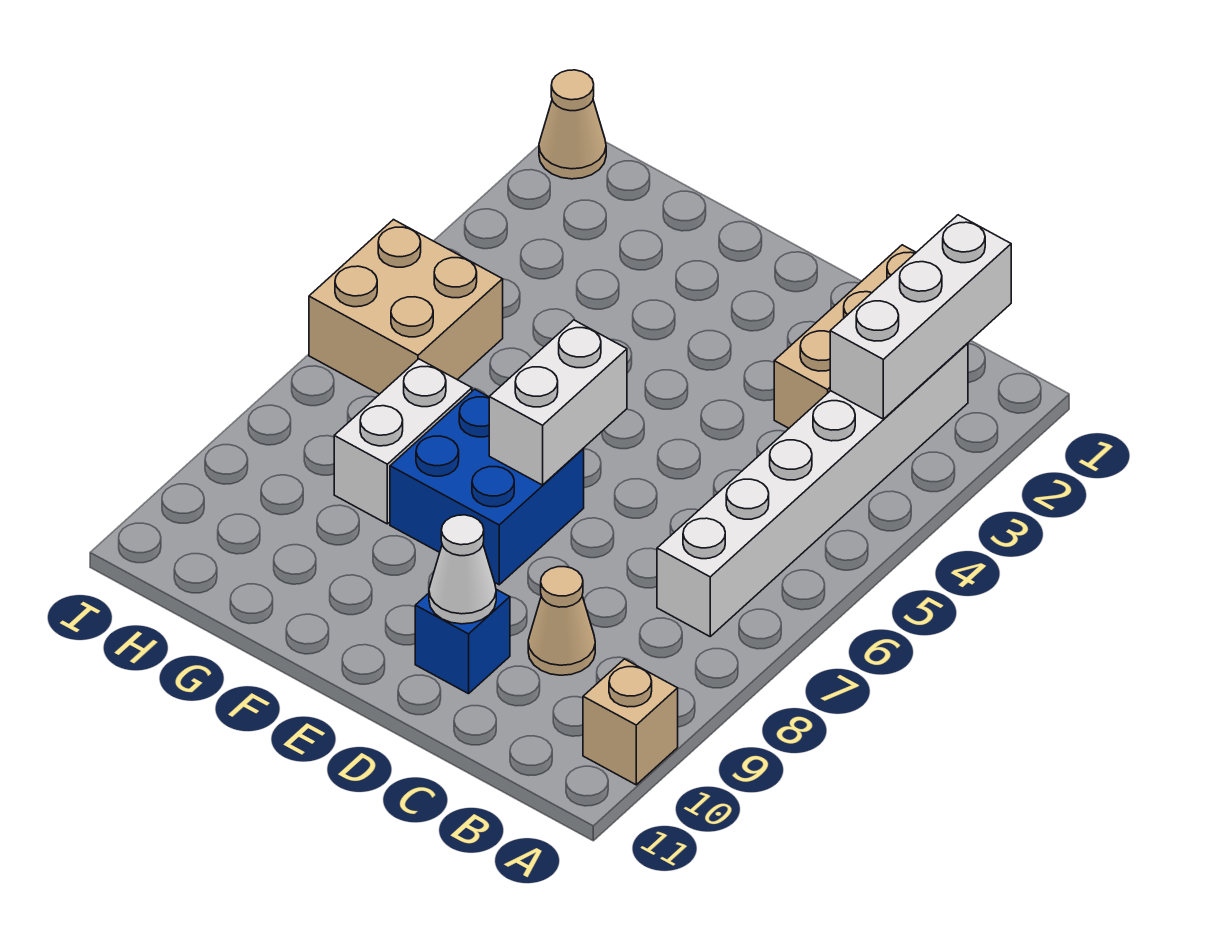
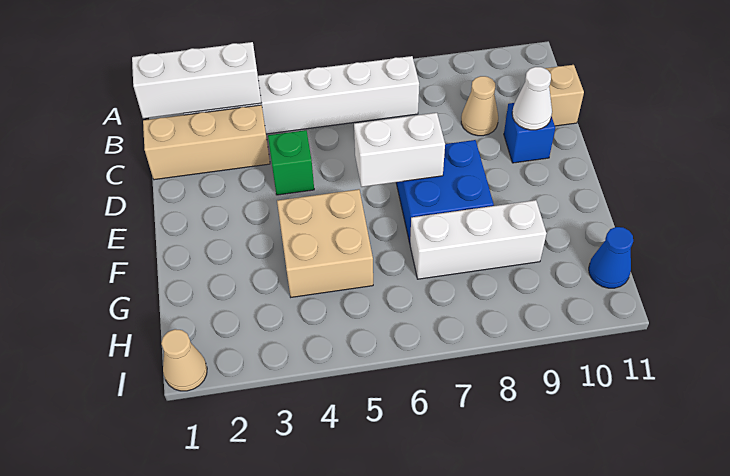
tan brick A10 level 1 -> tan brick C11 level 1
none -> green brick D4 level 1
white brick G7:G8 level 1 -> white brick G7:G9 level 1
tan brick H5:I6 level 1 -> tan brick F4:G5 level 1
none -> blue cone H11 level 1

